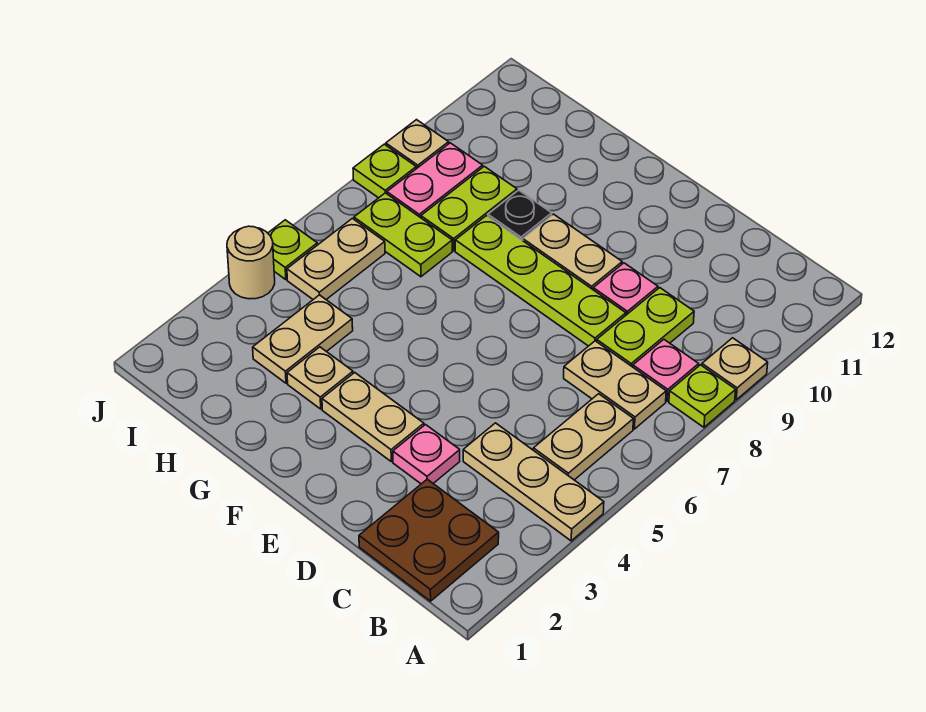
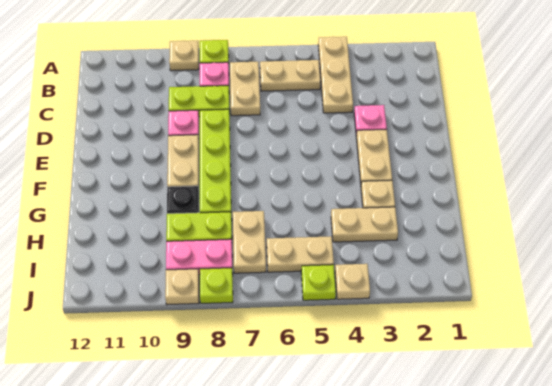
brown plate B1:C2 level 1 -> none
lime plate H7:I7 level 1 -> tan plate H7:I7 level 1
tan round brick J4 level 1 -> tan plate J4 level 1

